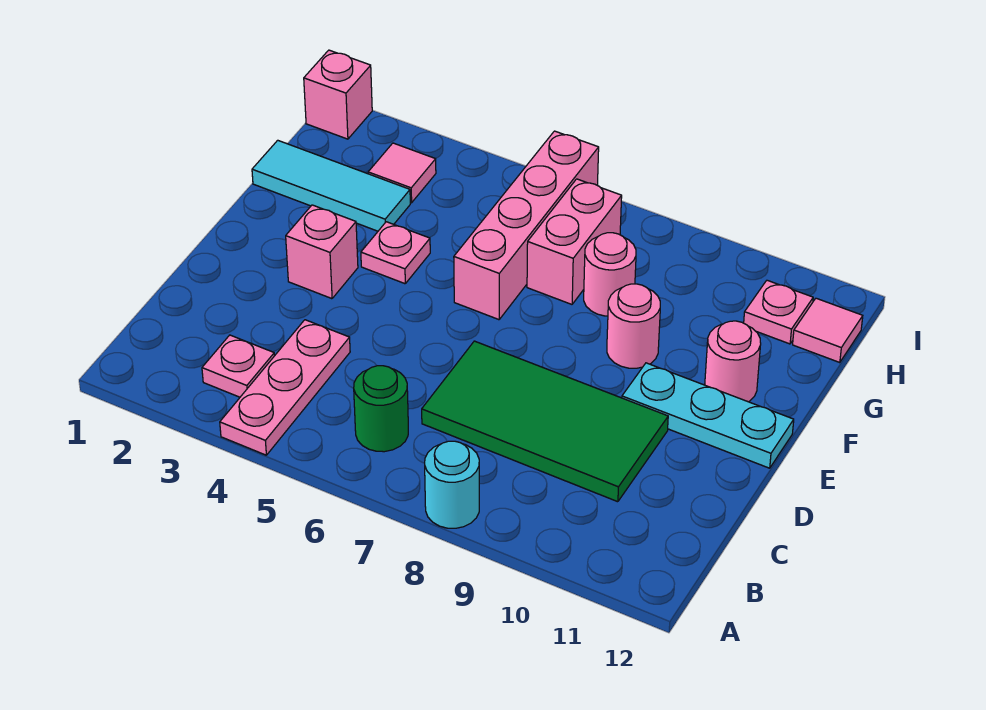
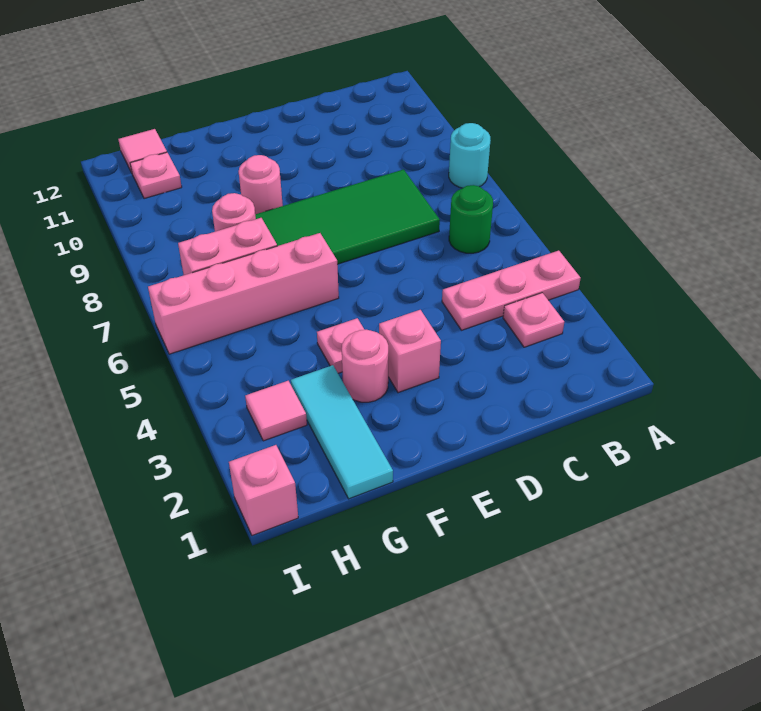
green tile C7:D10 level 1 -> green tile C7:F8 level 1
cyan plate E10:E12 level 1 -> none
pink round brick F11 level 1 -> pink round brick F3 level 1

